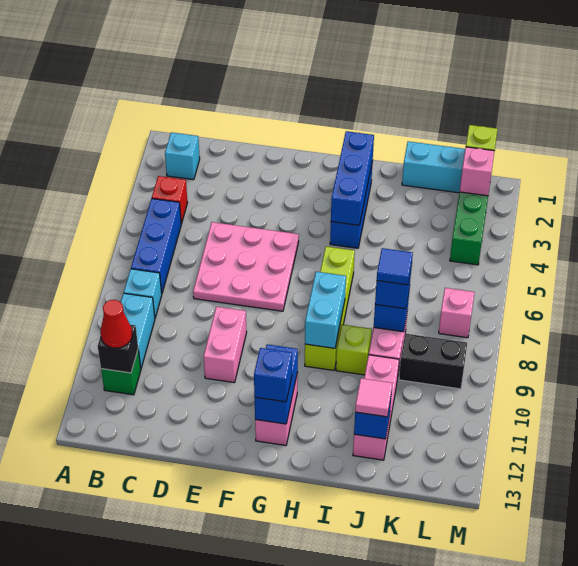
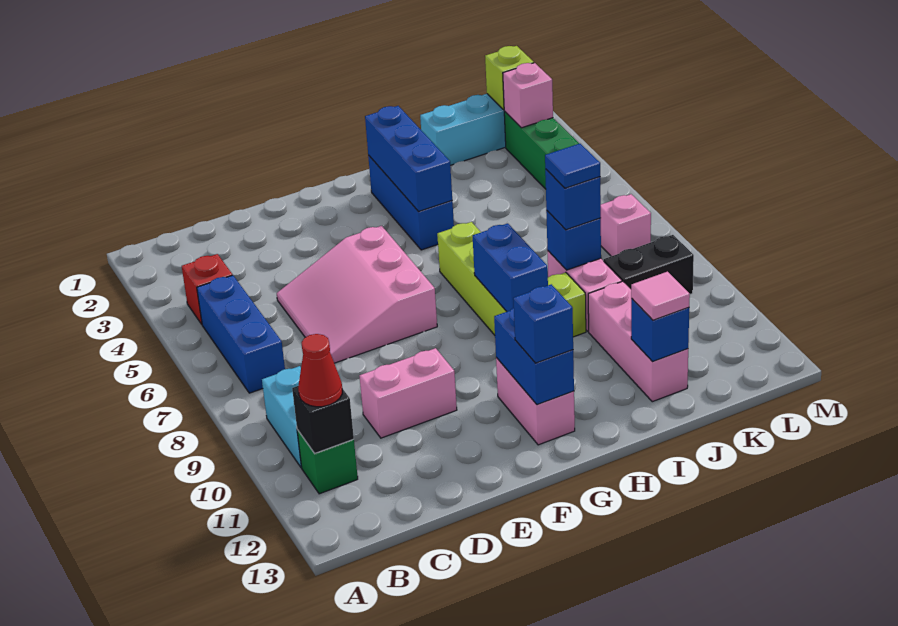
cyan brick B2 level 1 -> none
cyan brick B8 level 1 -> none
pink plate D5:F7 level 1 -> pink slope D5:F7 level 1 top F
pink brick E9:E10 level 1 -> pink brick D10:E10 level 1
cyan brick H8:H9 level 2 -> blue brick H8:H9 level 2

